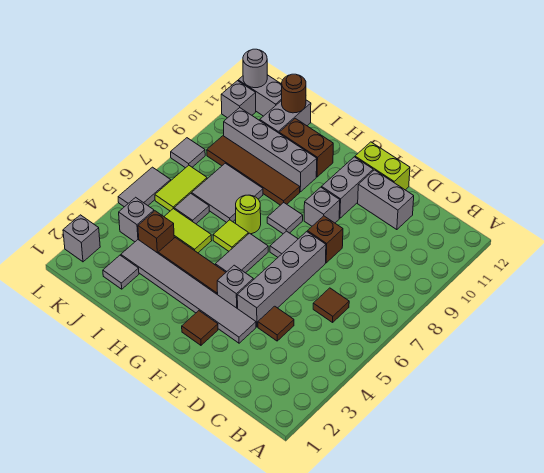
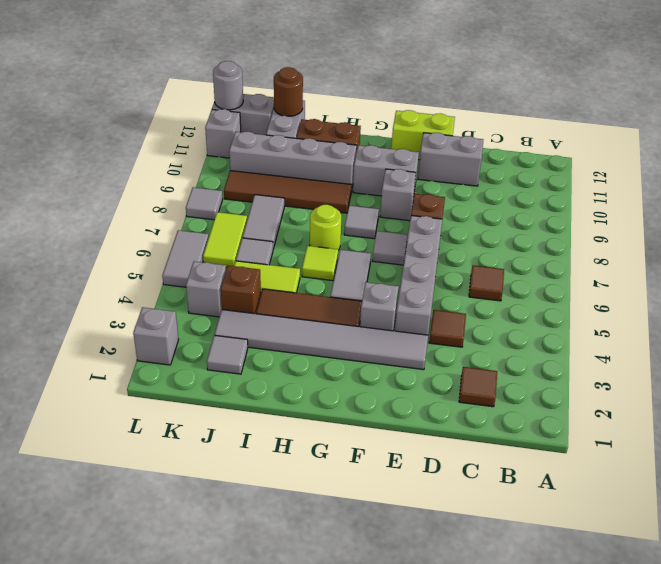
brown tile F2 level 1 -> brown tile C2 level 1
grey brick F10:F11 level 1 -> grey brick F10:G10 level 1
grey tile I7:J8 level 1 -> grey tile J7:J8 level 1

